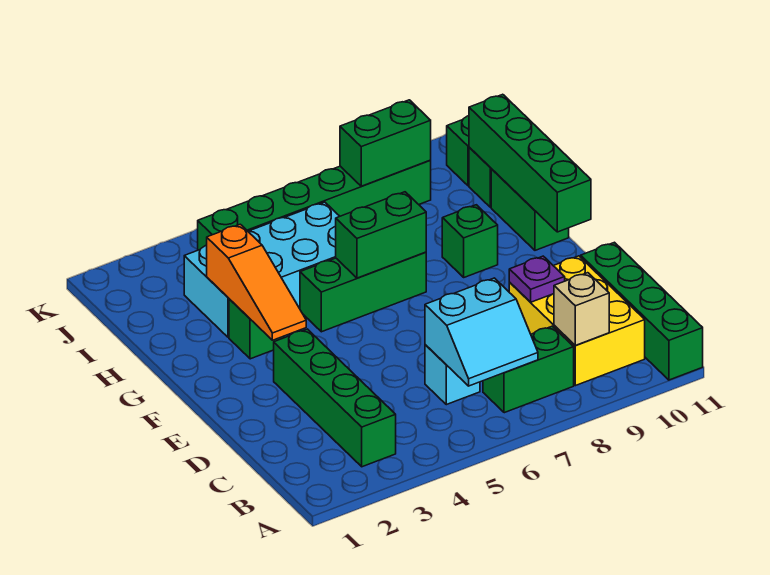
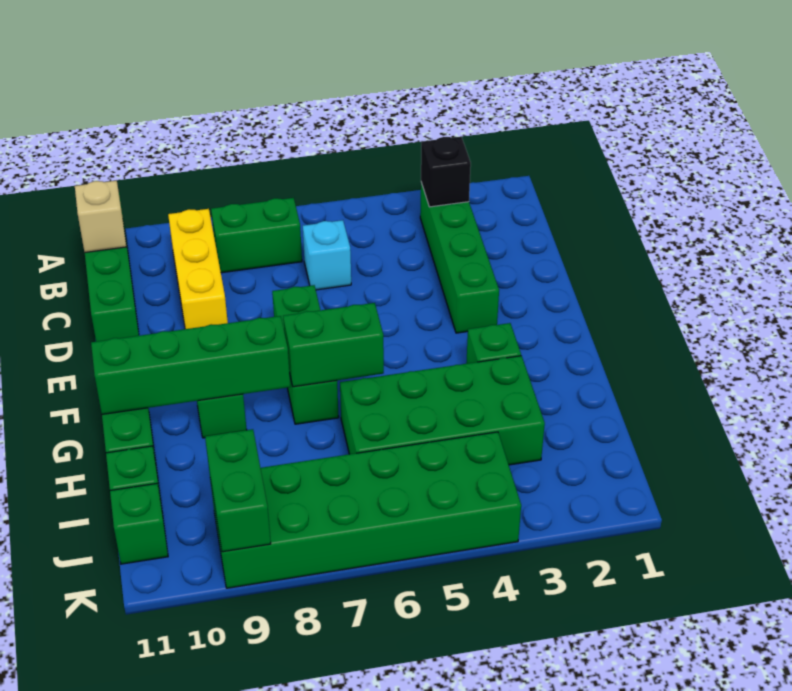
none -> black brick B3 level 2
cyan slope B6:C7 level 2 top C -> none
yellow brick B9:D10 level 1 -> yellow brick B9:D9 level 1
tan brick B9 level 2 -> tan brick B11 level 2
purple plate D9 level 2 -> none
orange slope F3:H3 level 2 top H -> none
green brick F11:I11 level 2 -> green brick G8:G11 level 2
green brick G5:G7 level 1 -> green brick E7:G7 level 1
cyan brick H3:I6 level 1 -> green brick H3:I6 level 1
green brick J4:J9 level 1 -> green brick J4:K9 level 1
green brick J8:J9 level 2 -> green brick J9:K9 level 2

